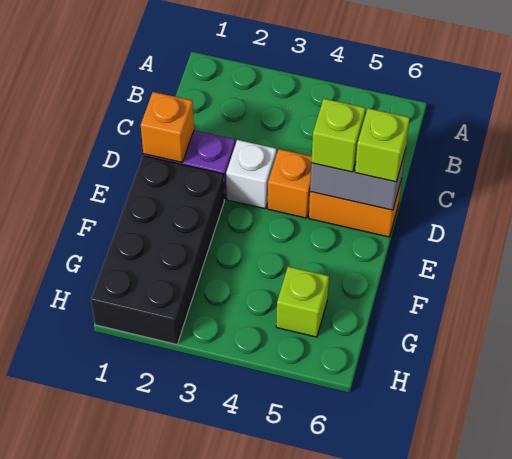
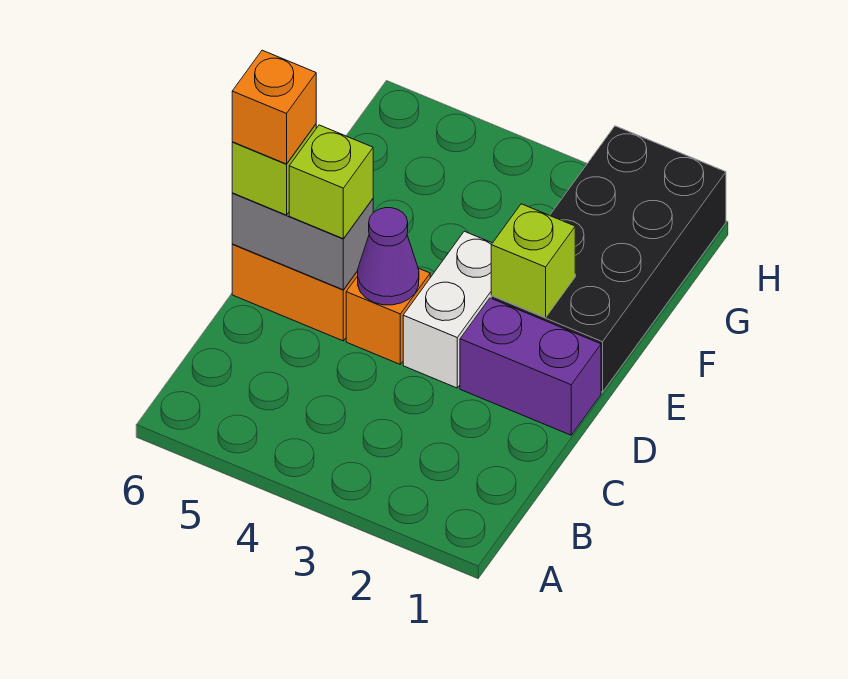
orange brick D1 level 2 -> orange brick D6 level 4
white brick D3 level 1 -> white brick D3:E3 level 1
none -> purple cone D4 level 2
lime brick G5 level 1 -> lime brick E2 level 2

